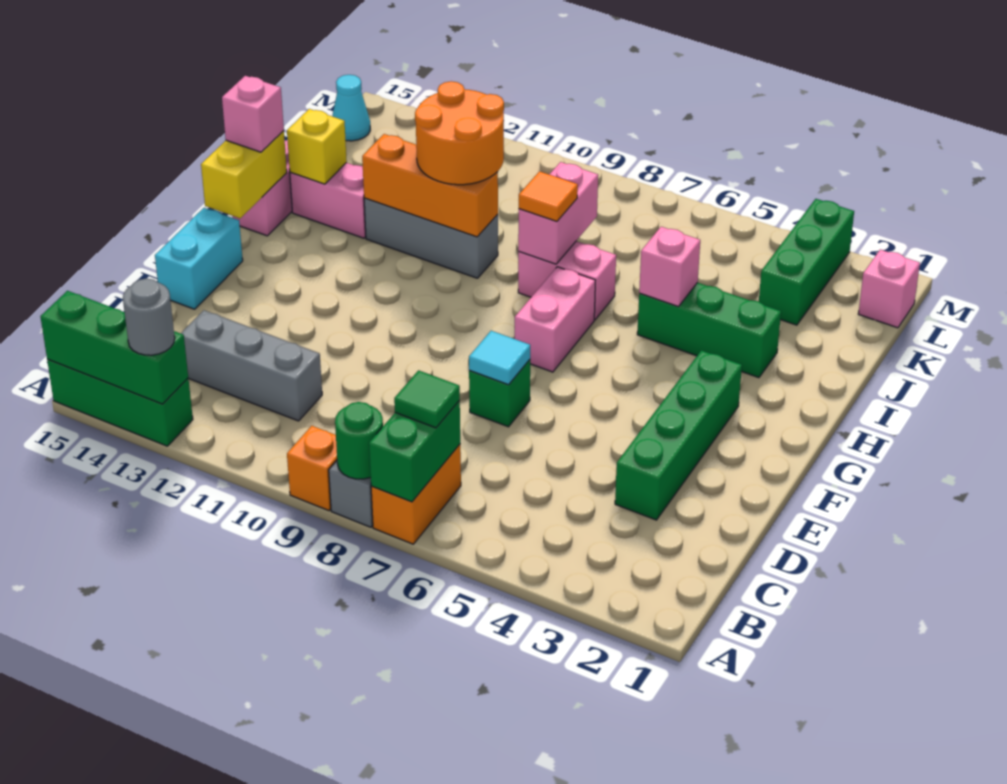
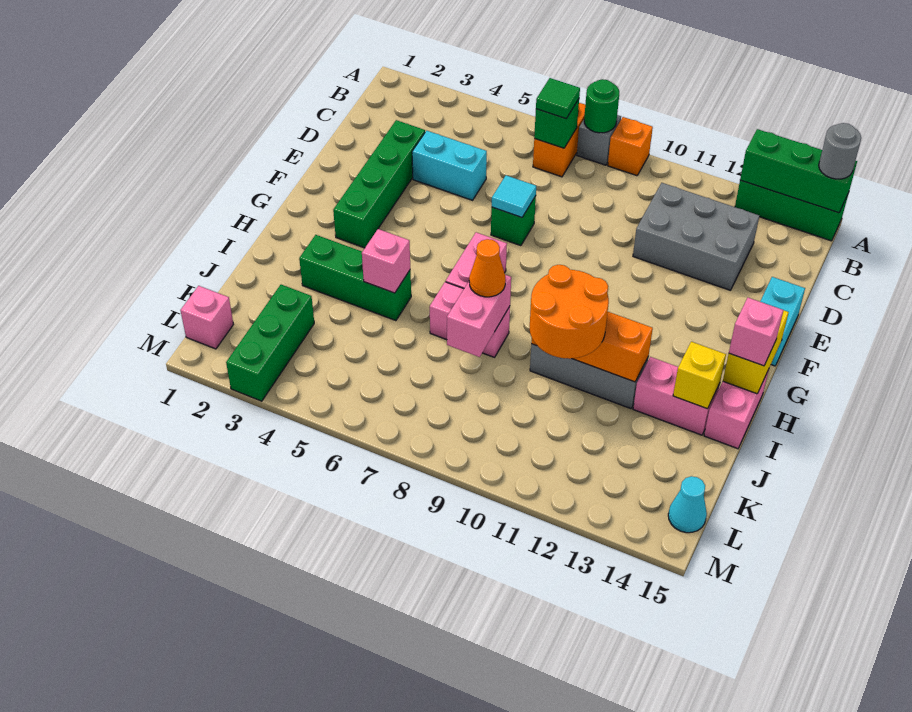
green brick A7:B7 level 2 -> green brick B7 level 2
grey round brick A13 level 3 -> grey round brick A15 level 3
grey brick C11:C13 level 1 -> grey brick C11:D13 level 1
none -> cyan brick D4:D5 level 1
orange tile I8 level 3 -> orange cone I8 level 3

